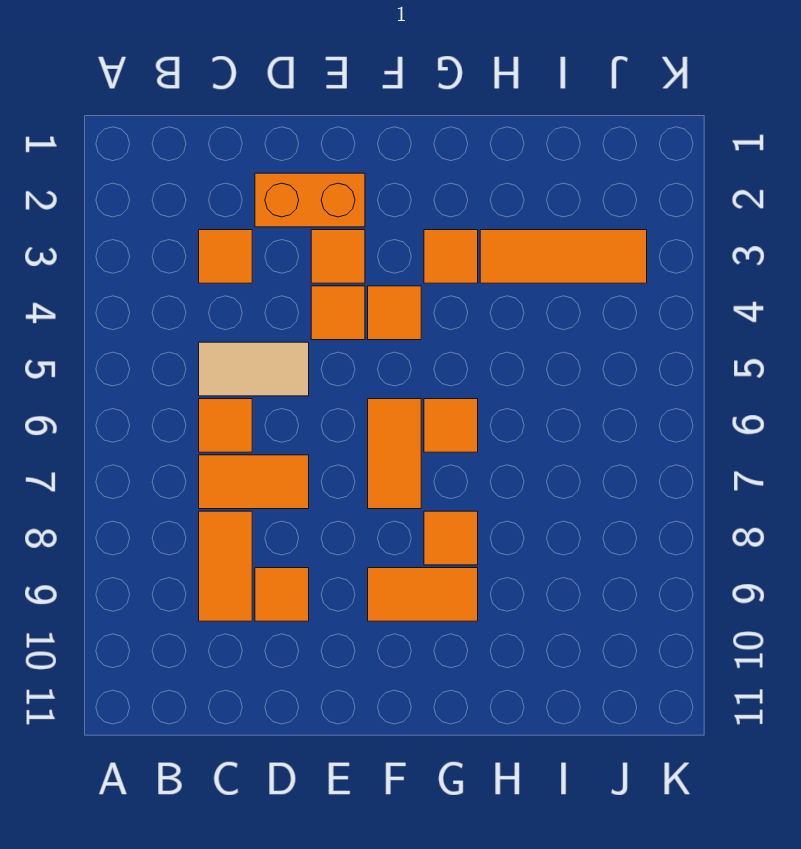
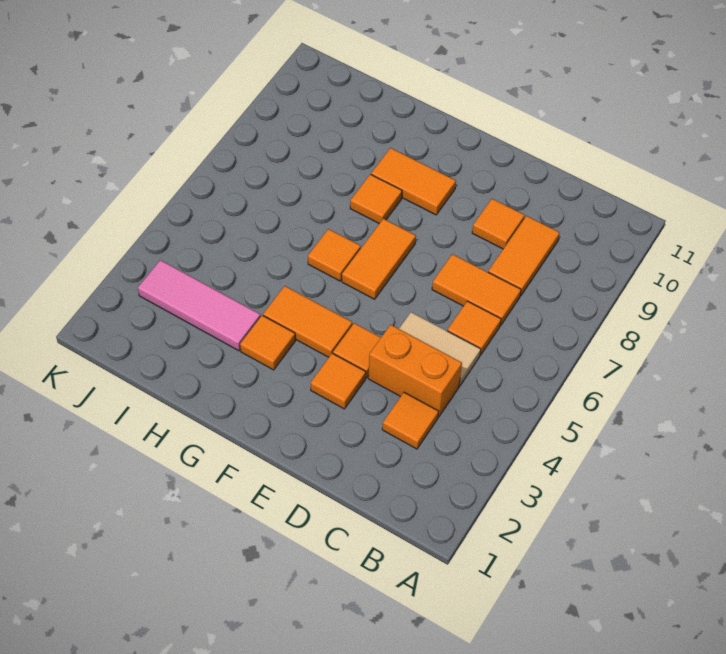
orange brick D2:E2 level 1 -> orange brick C4:D4 level 1
orange tile F4 level 1 -> orange tile F4:G4 level 1
orange tile H3:J3 level 1 -> pink tile H3:J3 level 1

